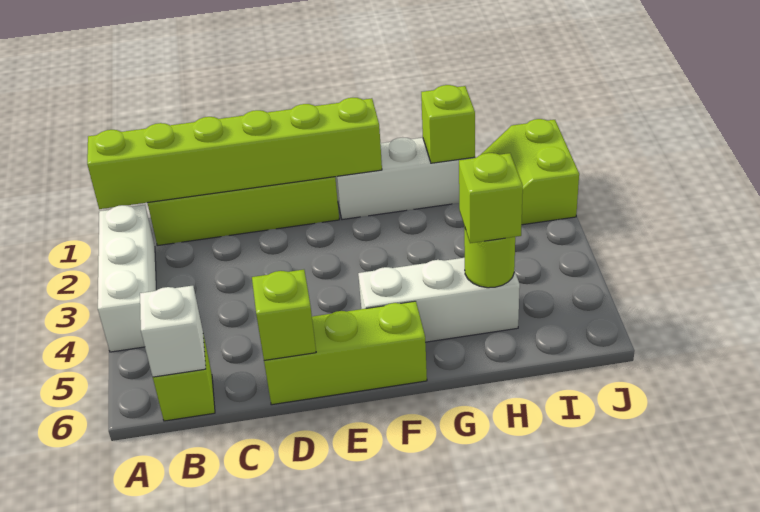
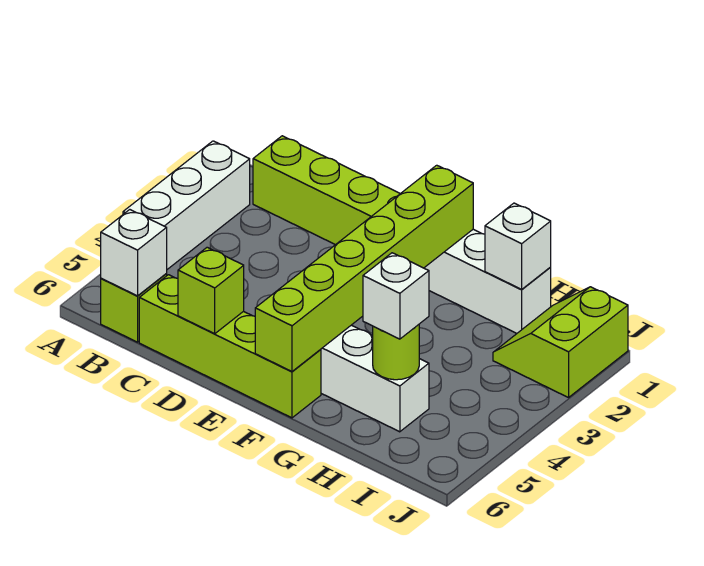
lime brick A1:F1 level 2 -> lime brick F1:F6 level 2
lime brick D6:F6 level 1 -> lime brick C6:F6 level 1
lime brick H1 level 2 -> white brick H1 level 2
lime brick H5 level 3 -> white brick H5 level 3

